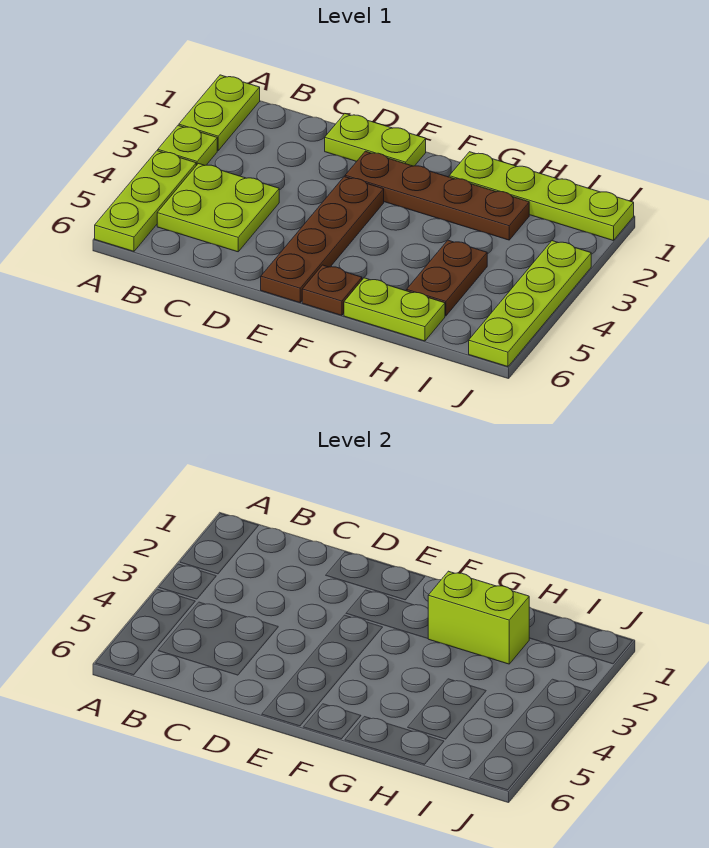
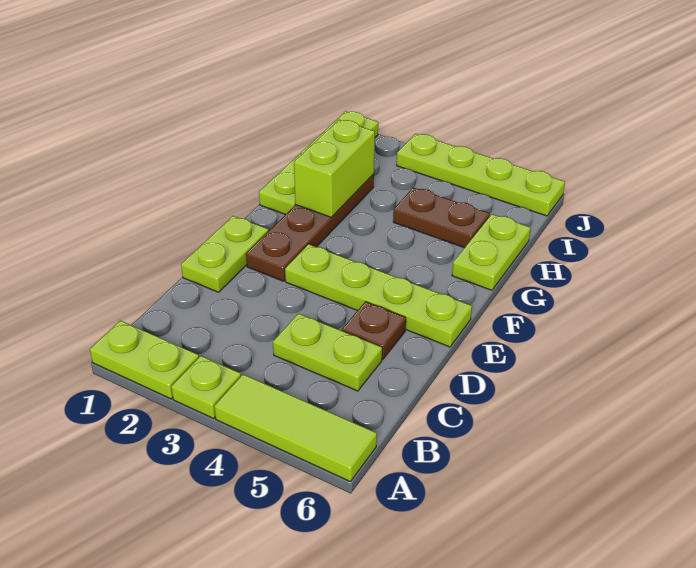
lime plate A4:A6 level 1 -> lime tile A4:A6 level 1
lime plate B4:C5 level 1 -> lime plate C4:C5 level 1
brown plate E3:E6 level 1 -> lime plate E3:E6 level 1
brown plate F6 level 1 -> brown plate D5 level 1

